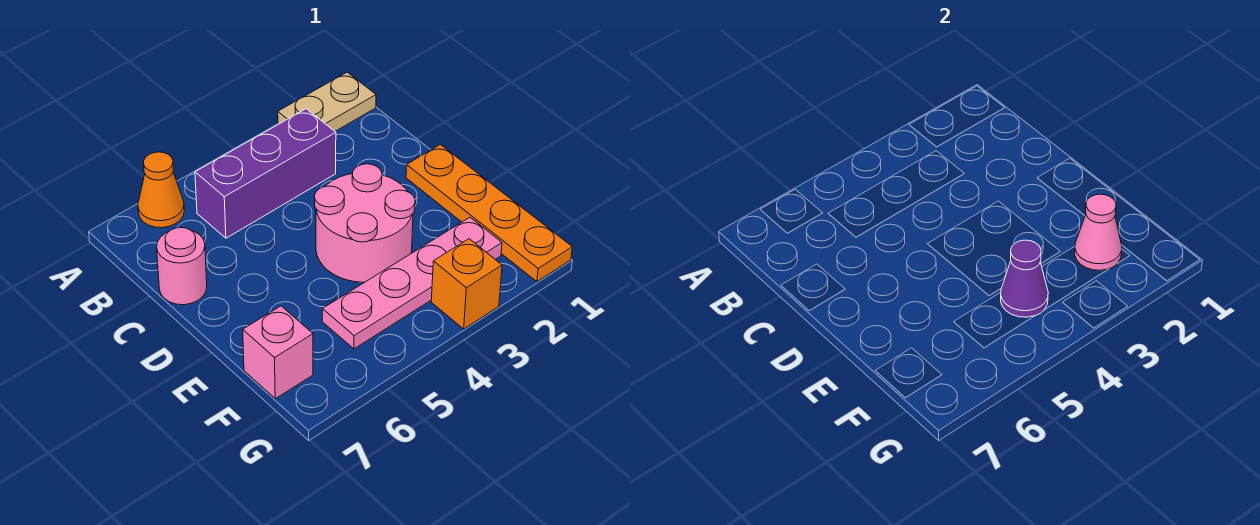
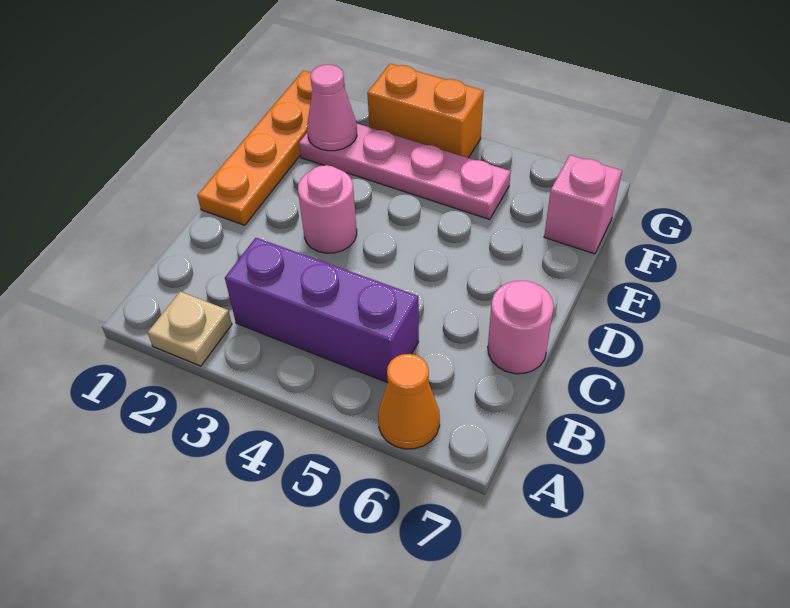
tan plate A1:A2 level 1 -> tan plate A2 level 1
pink round brick D3:E4 level 1 -> pink round brick D3 level 1
purple cone F4 level 2 -> none
orange brick G3 level 1 -> orange brick G3:G4 level 1

